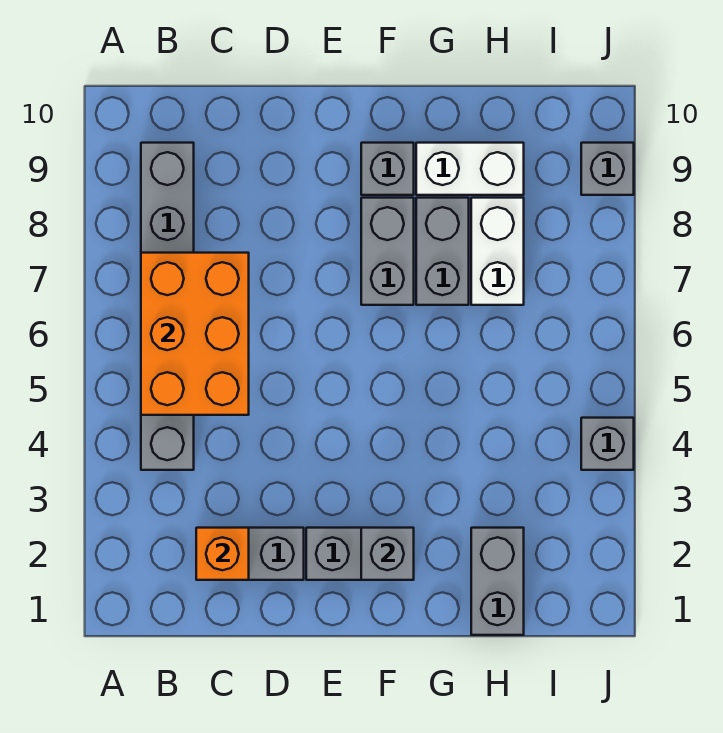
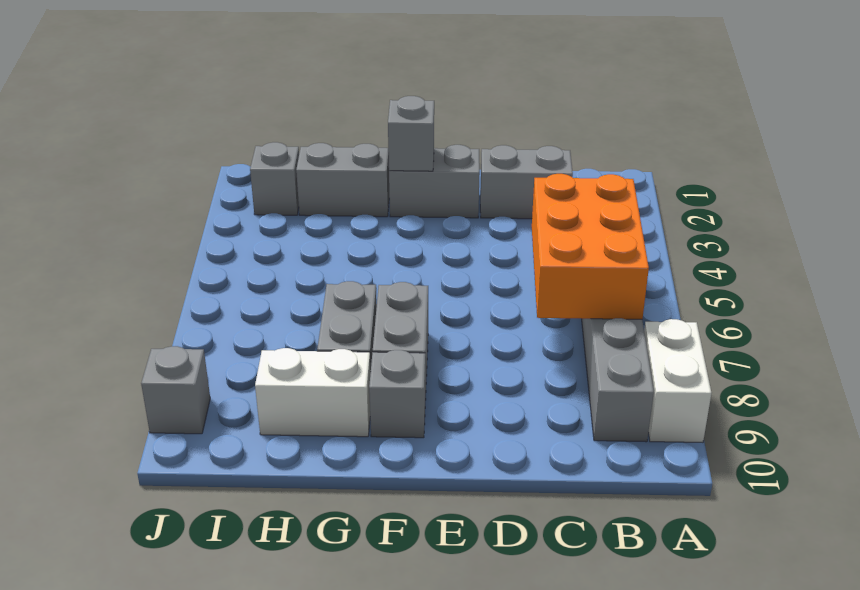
orange brick C2 level 2 -> none
grey brick H1:H2 level 1 -> grey brick G2:H2 level 1
white brick H7:H8 level 1 -> white brick A8:A9 level 1
grey brick J4 level 1 -> grey brick I2 level 1

